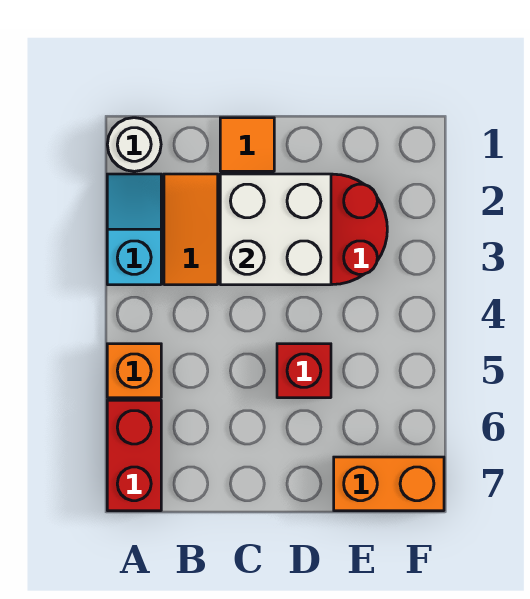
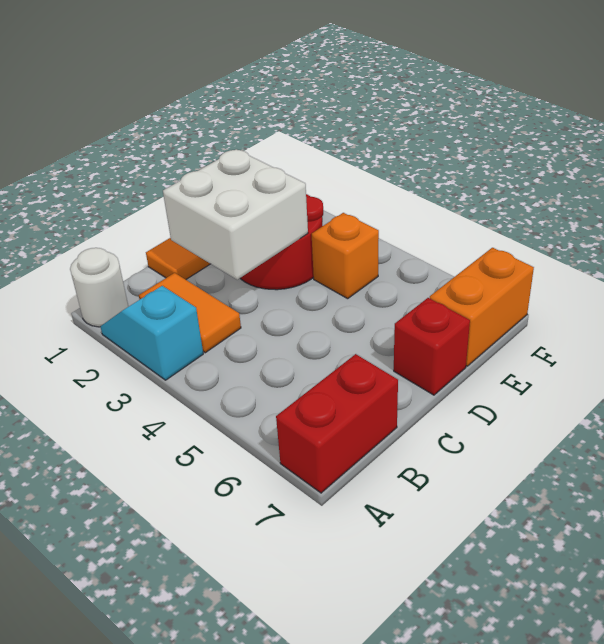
orange brick A5 level 1 -> orange brick E4 level 1
red brick A6:A7 level 1 -> red brick A7:B7 level 1
red brick D5 level 1 -> red brick D7 level 1

